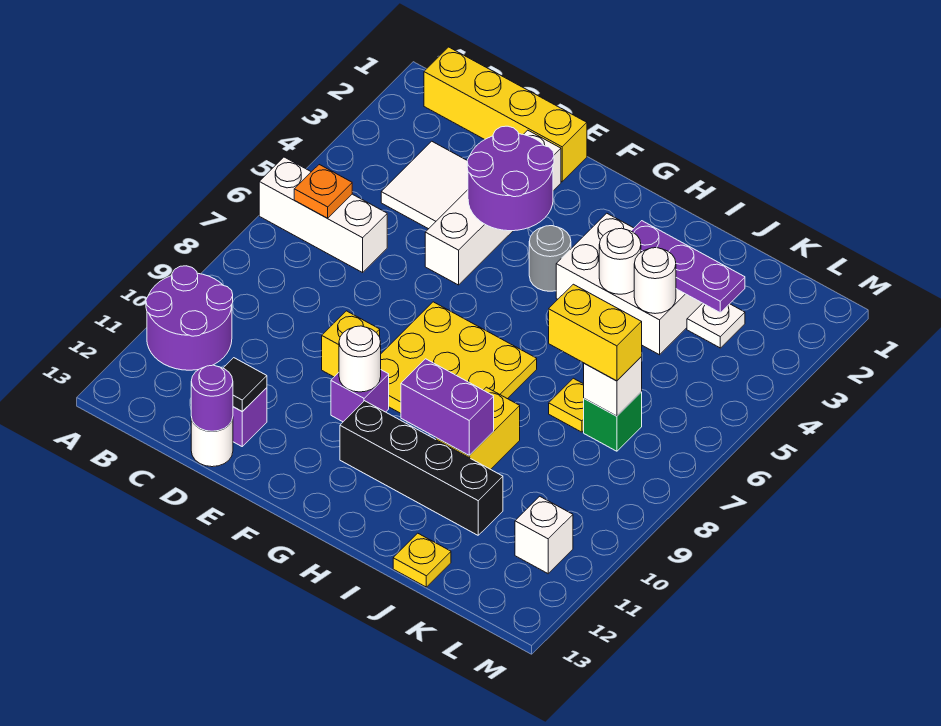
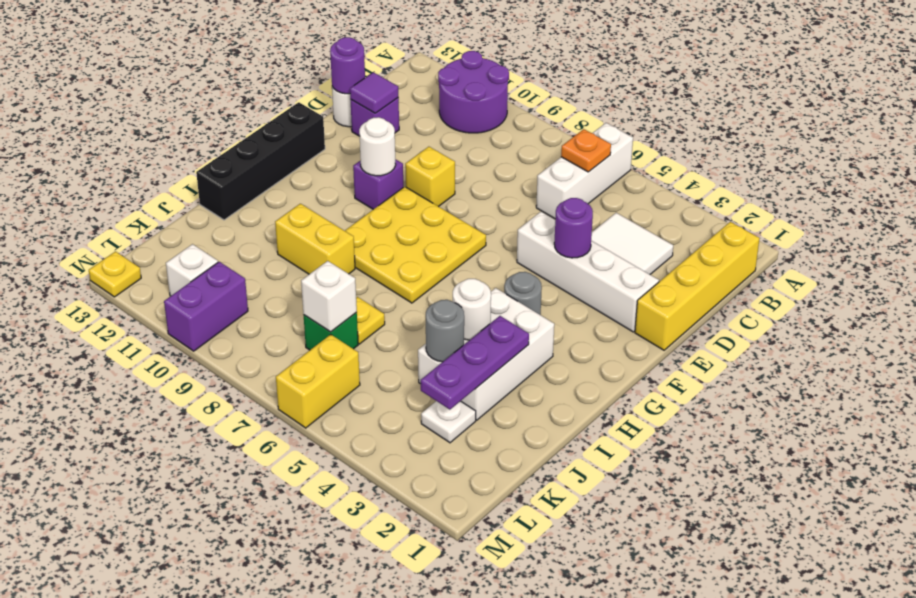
black tile D12 level 2 -> purple tile D12 level 2
purple round brick E3:F4 level 2 -> purple round brick E4 level 2
black brick G11:J11 level 1 -> black brick F13:I13 level 1
purple brick H10:I10 level 2 -> purple brick L10:M10 level 1
white round brick J4 level 2 -> grey round brick J4 level 2
yellow brick J7:K7 level 3 -> yellow brick L6:M6 level 1
yellow plate J13 level 1 -> yellow plate M13 level 1

